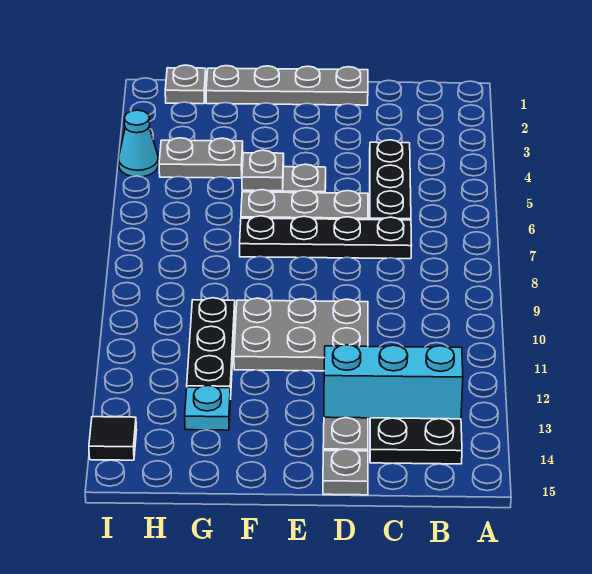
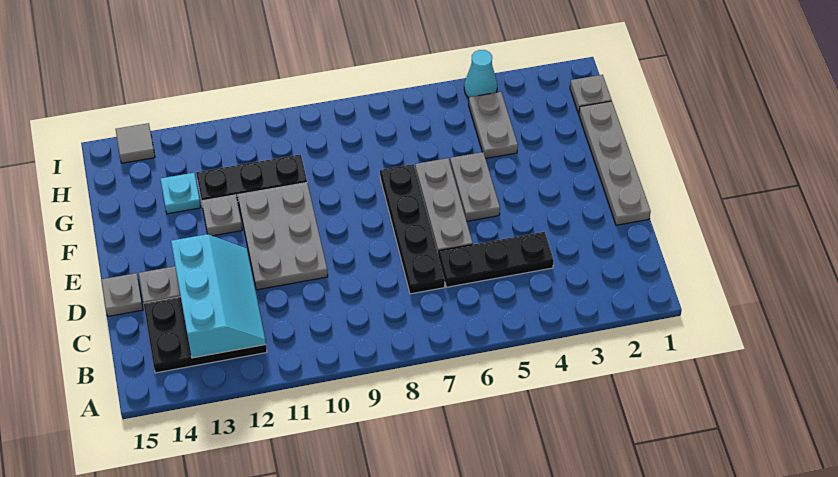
grey plate F5 level 2 -> grey plate F12 level 1
black tile I14 level 1 -> grey tile I14 level 1

